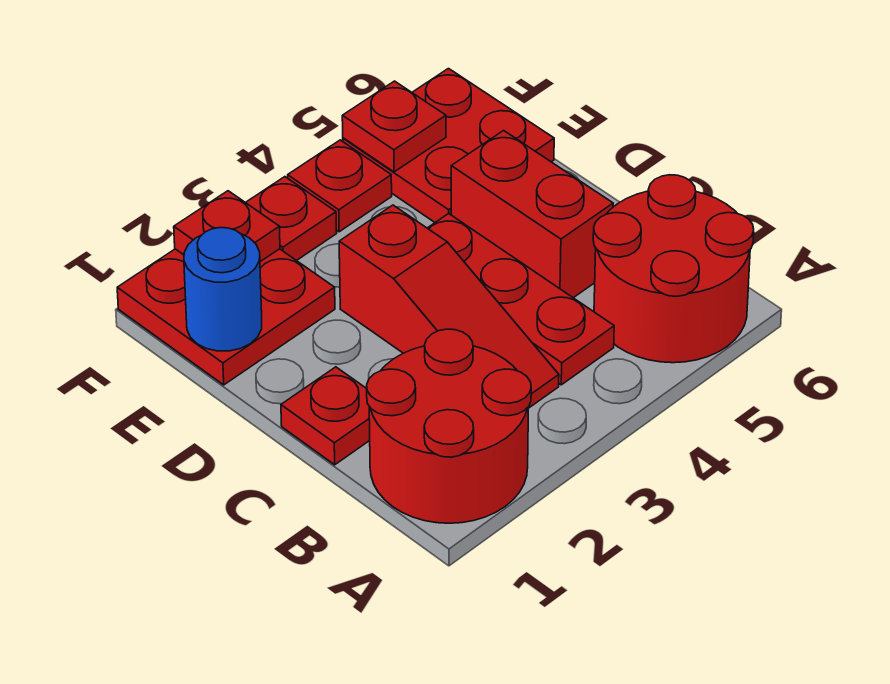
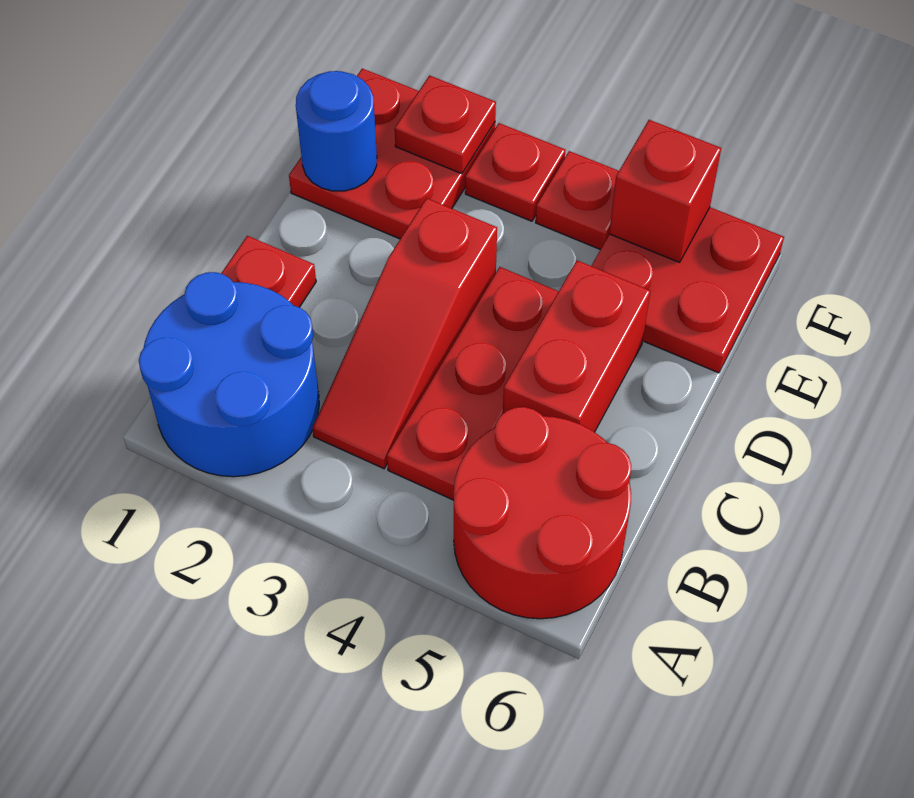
red round brick A1:B2 level 1 -> blue round brick A1:B2 level 1
red plate F5 level 2 -> red brick F5 level 2

